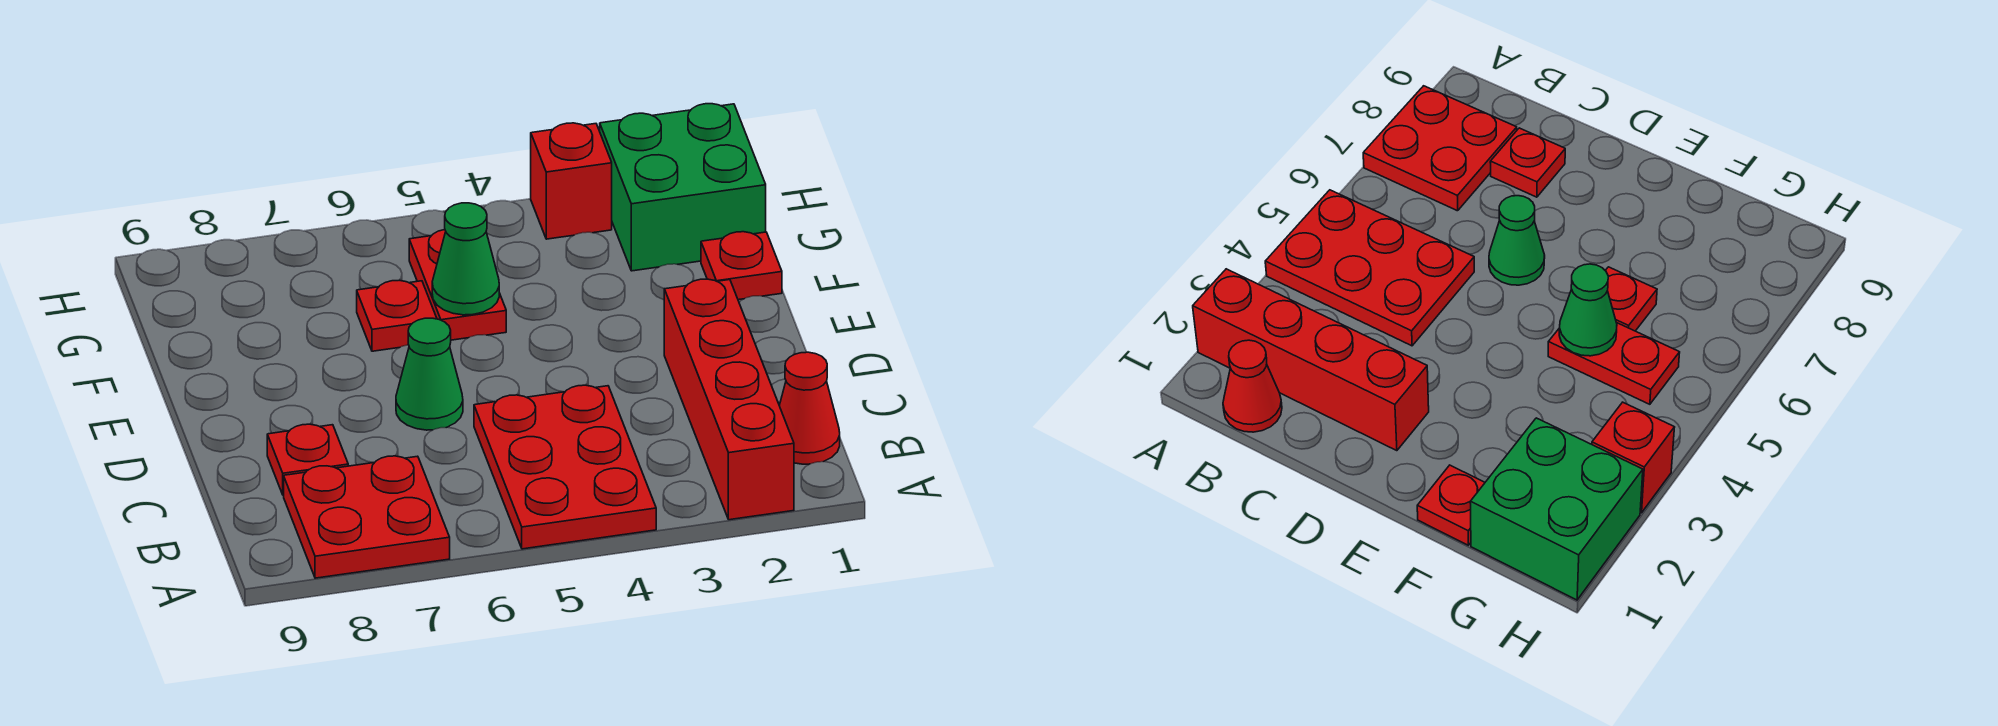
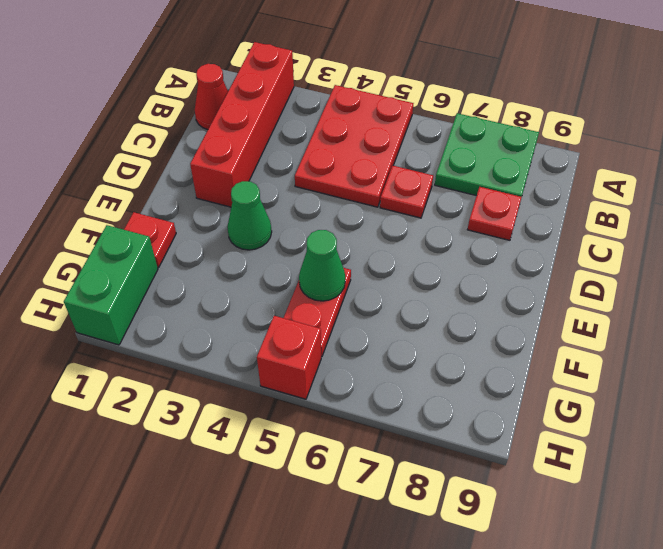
red plate A7:B8 level 1 -> green plate A7:B8 level 1
green cone D6 level 1 -> green cone E3 level 1
red plate F6 level 1 -> red plate C6 level 1
green brick G1:H2 level 1 -> green brick G1:H1 level 1
red brick H3 level 1 -> red brick H5 level 1

